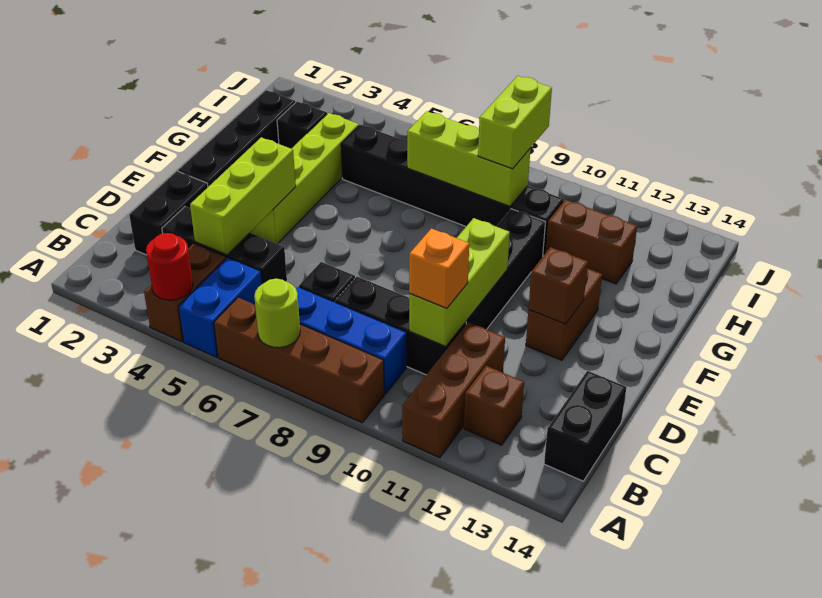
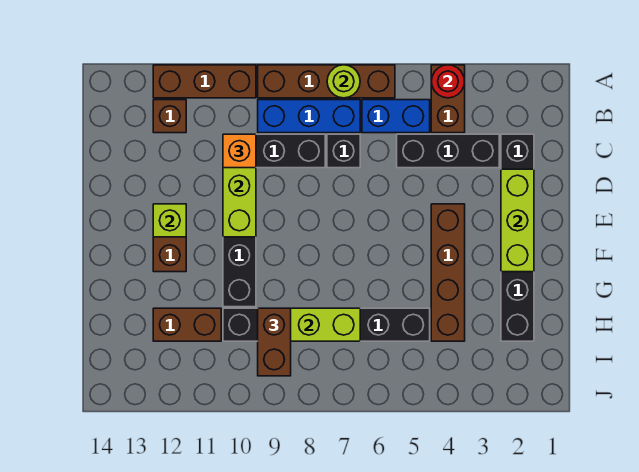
blue brick A5:B5 level 1 -> blue brick B5:B6 level 1
brown brick A11:C11 level 1 -> brown brick A10:A12 level 1
black brick B14:C14 level 1 -> none
lime brick C4:E4 level 2 -> lime brick D2:F2 level 2
lime brick E4:H4 level 1 -> brown brick E4:H4 level 1
brown brick E12 level 2 -> lime brick E12 level 2
black brick H3 level 1 -> none
lime brick H9:I9 level 3 -> brown brick H9:I9 level 3

